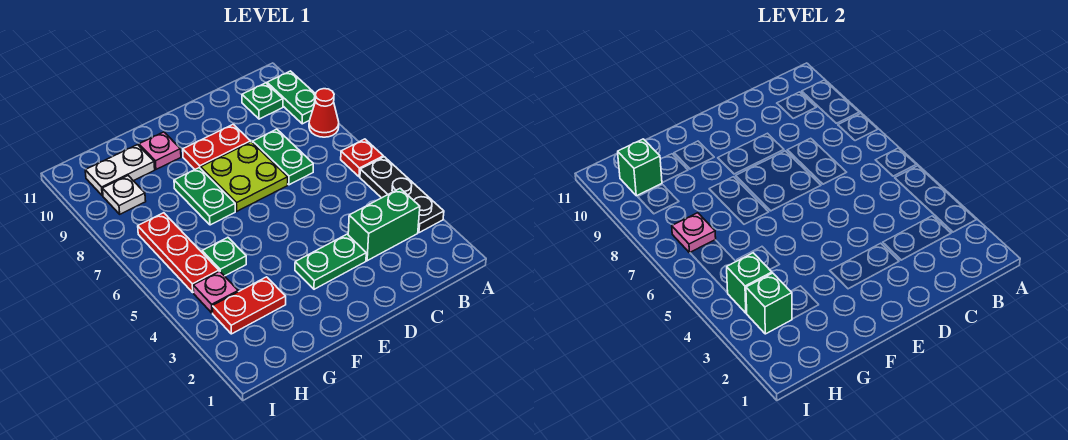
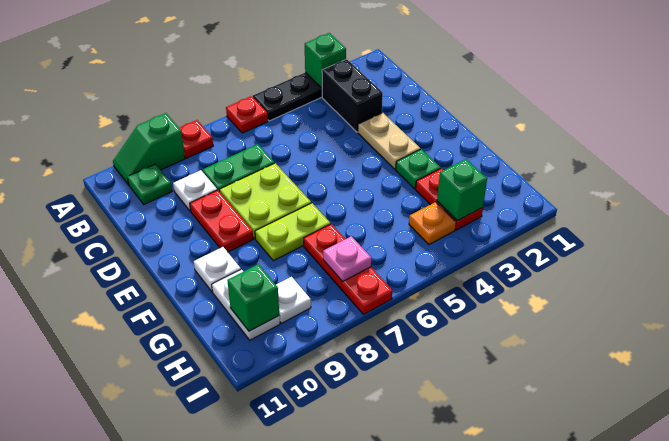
red cone A8 level 1 -> red plate A8 level 1
green plate A9:A10 level 1 -> green slope A9:A10 level 1 top 9
green brick B3:C3 level 1 -> black brick B3:C3 level 1
none -> white plate C9 level 1
green plate D3:E3 level 1 -> tan plate D3:E3 level 1
green plate F7:F8 level 1 -> lime plate F7:F8 level 1
pink plate F10 level 1 -> white plate F10 level 1
green plate G5 level 1 -> green plate F3 level 1
pink plate H4 level 1 -> orange plate H4 level 1
green brick H4 level 2 -> green brick A3 level 2
red plate H5:H7 level 1 -> red plate G7:I7 level 1

